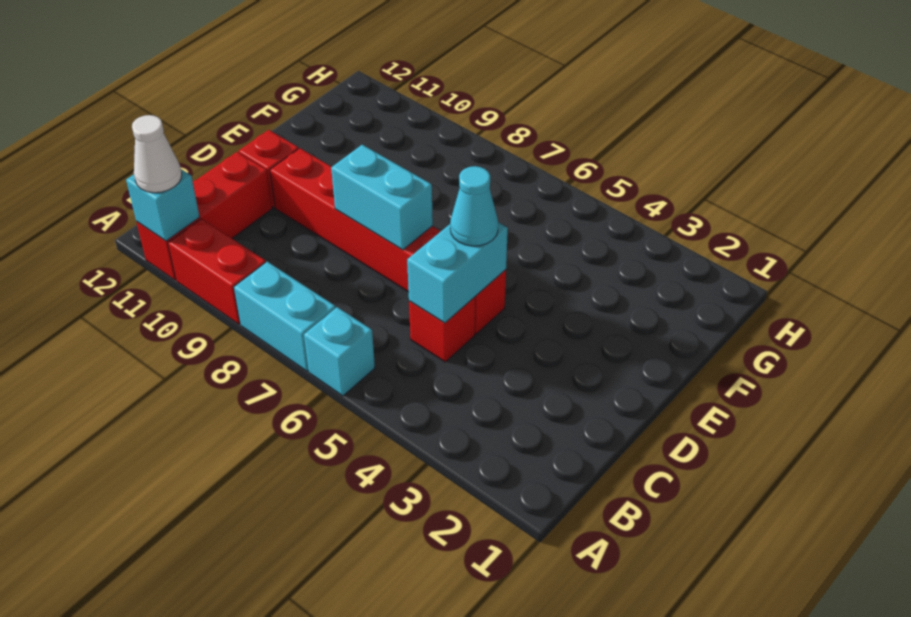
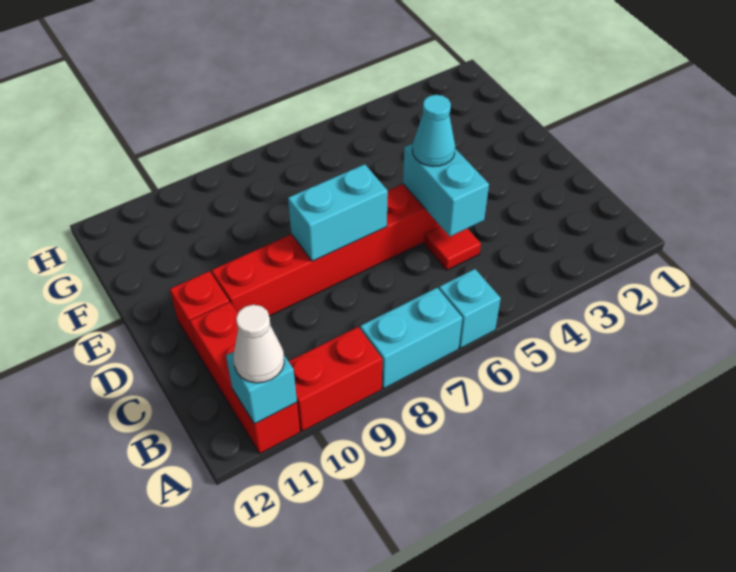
red brick C5 level 1 -> red tile C5 level 1

